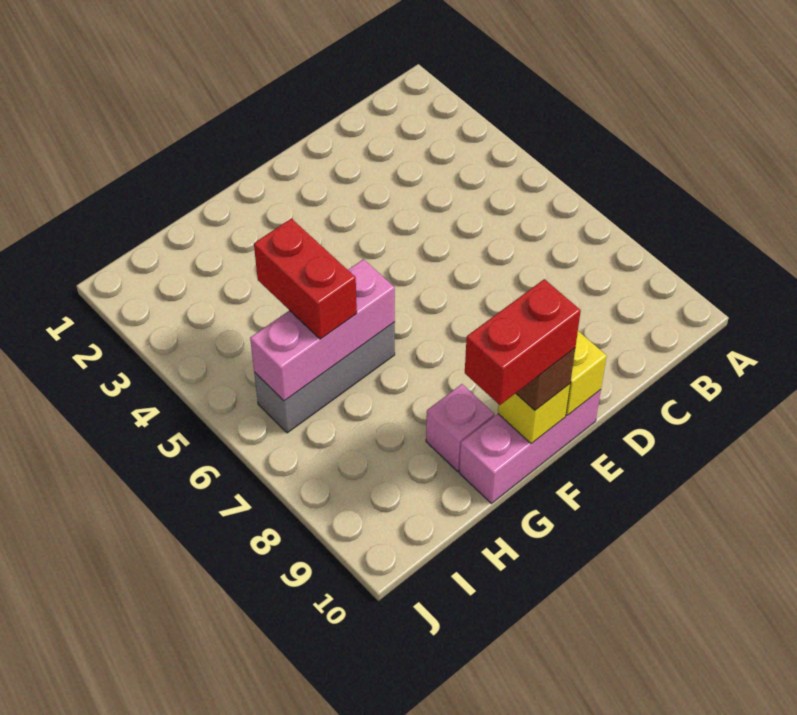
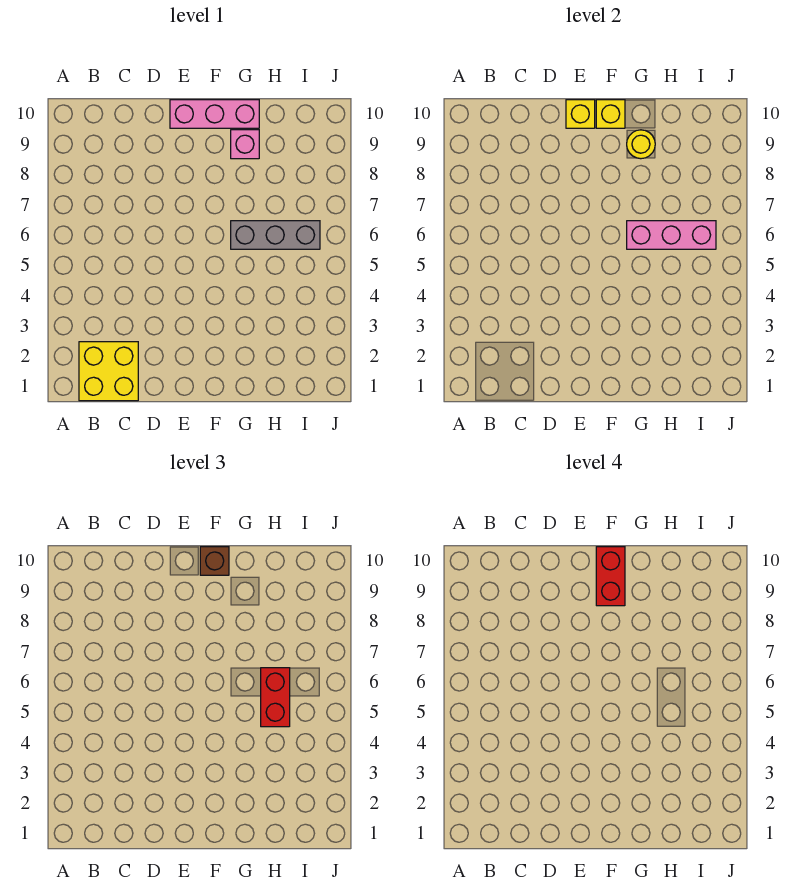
none -> yellow brick B1:C2 level 1
red brick F10:G10 level 4 -> red brick F9:F10 level 4
none -> yellow round brick G9 level 2

